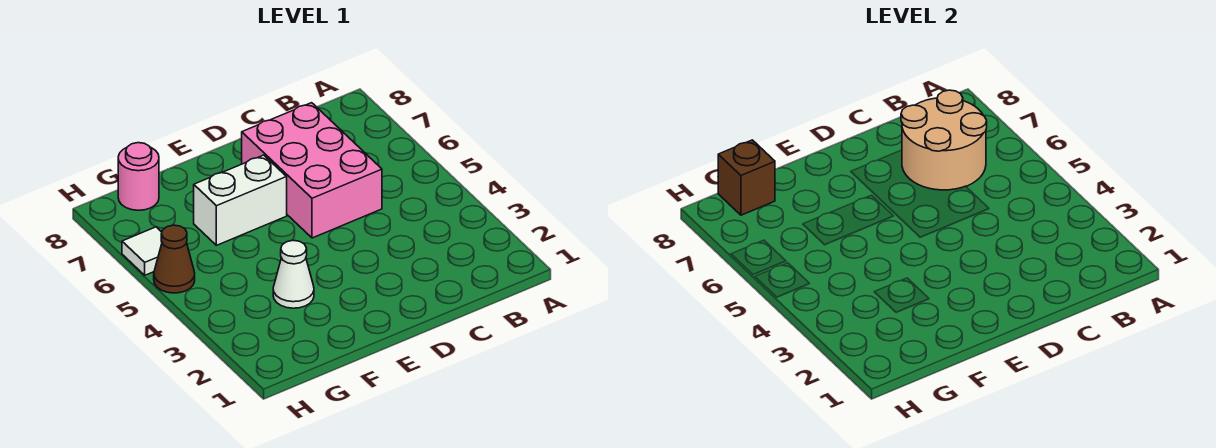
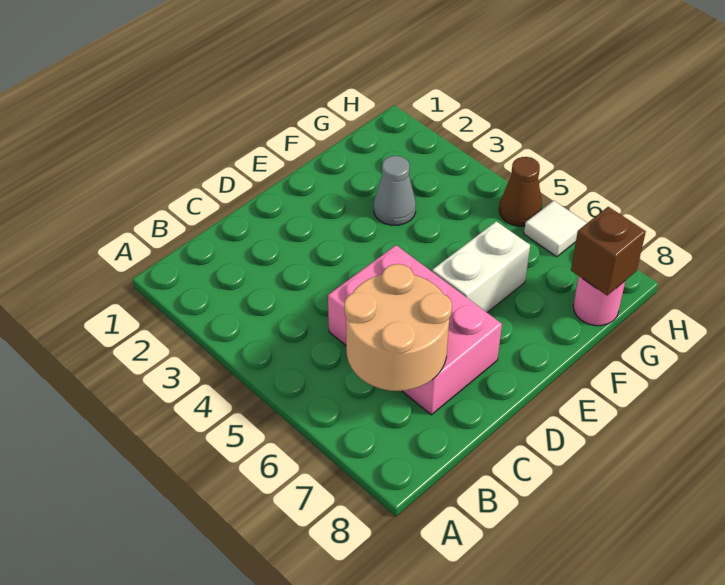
white cone F3 level 1 -> grey cone F3 level 1

